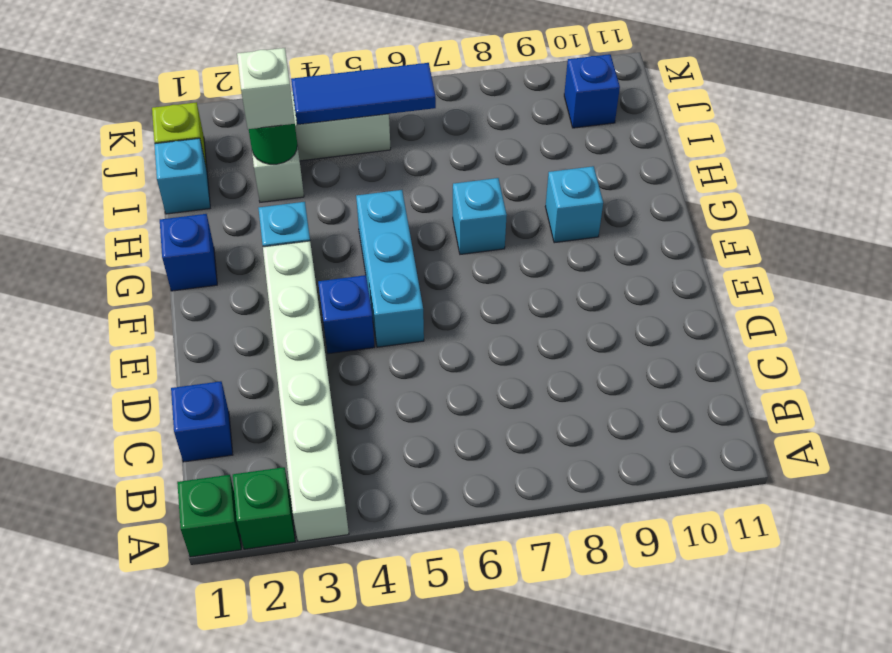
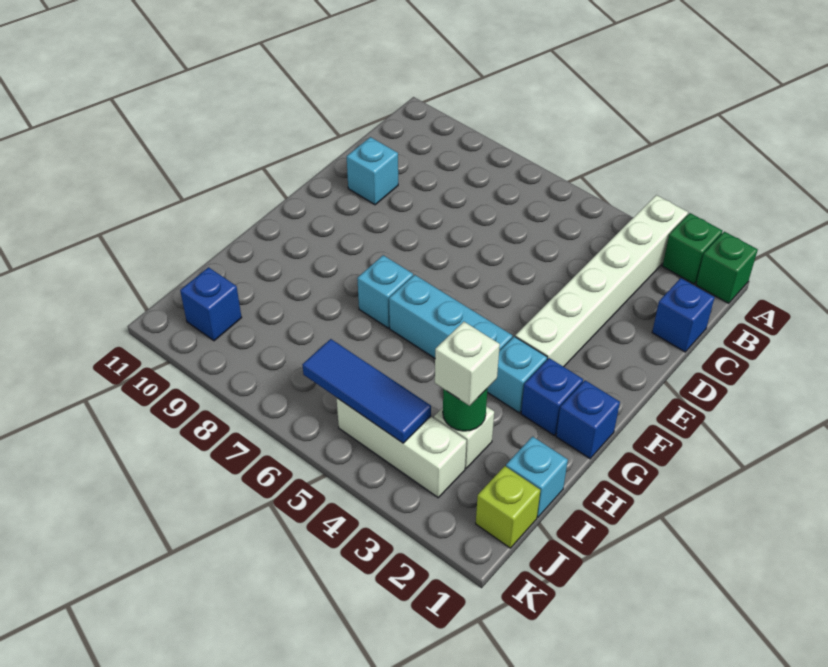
blue brick E4 level 1 -> blue brick G2 level 1
cyan brick E5:G5 level 1 -> cyan brick G4:G6 level 1
cyan brick G9 level 1 -> cyan brick D10 level 1

